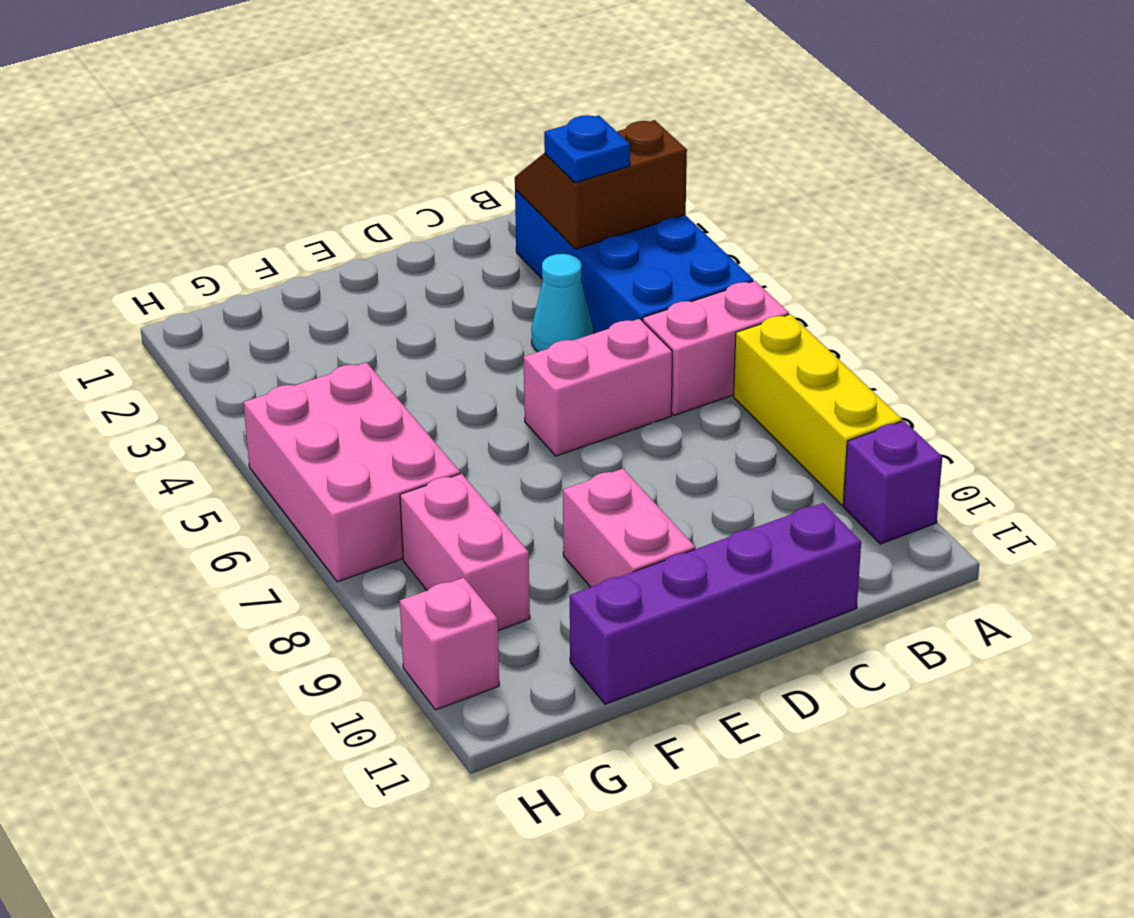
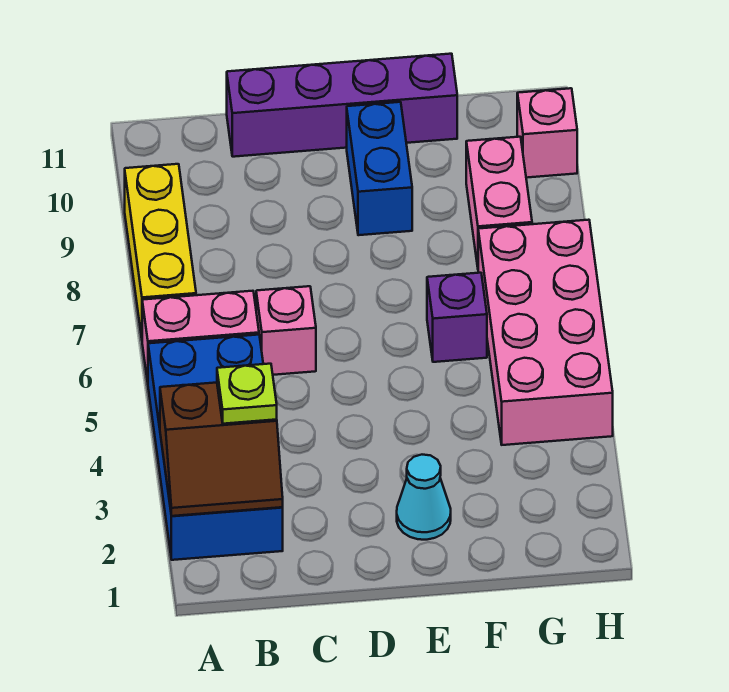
purple brick A10 level 1 -> purple brick F6 level 1
blue plate B3 level 3 -> lime plate B3 level 3
cyan cone C4 level 1 -> cyan cone E2 level 1
pink brick C6:D6 level 1 -> pink brick C6 level 1
pink brick E9:E10 level 1 -> blue brick E9:E10 level 1
pink brick G5:H7 level 1 -> pink brick G4:H7 level 1

